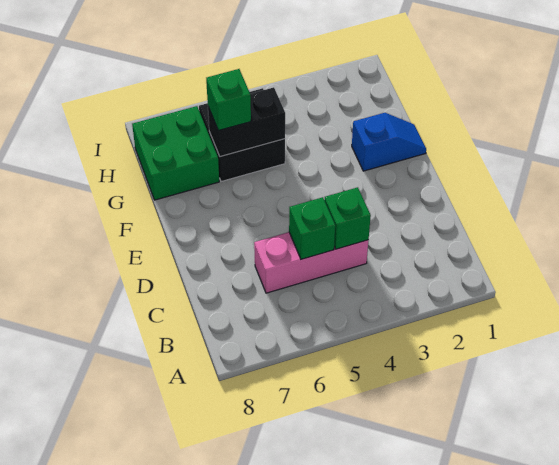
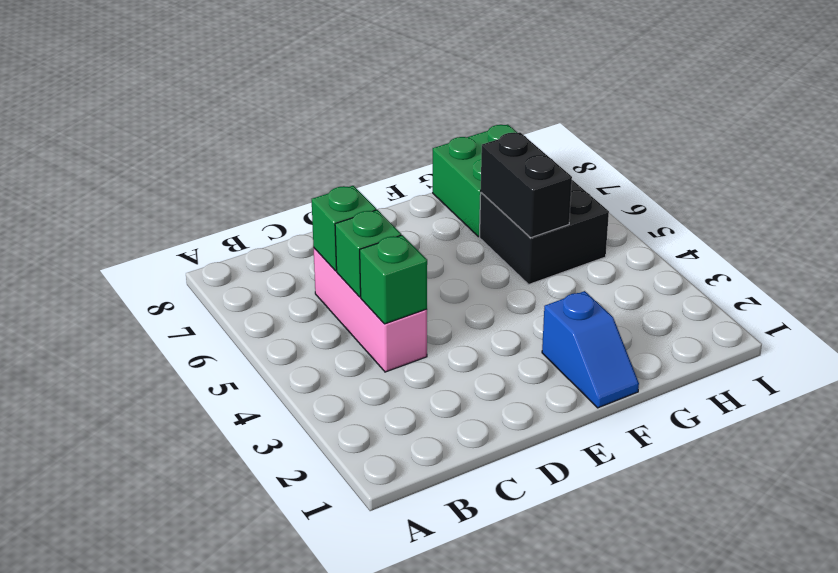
green brick G6 level 3 -> green brick C6 level 2

